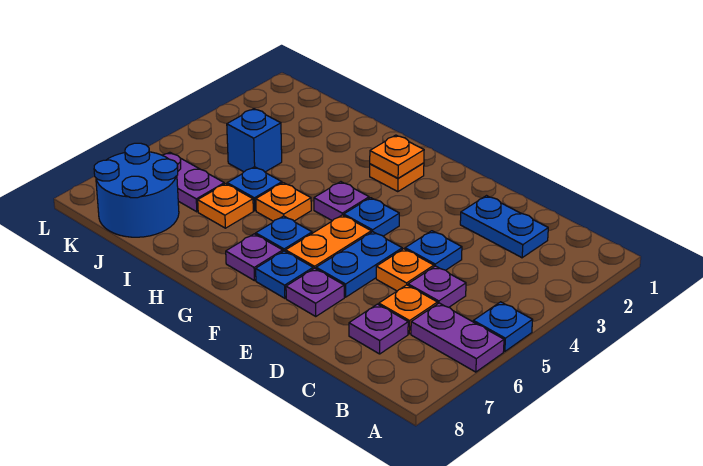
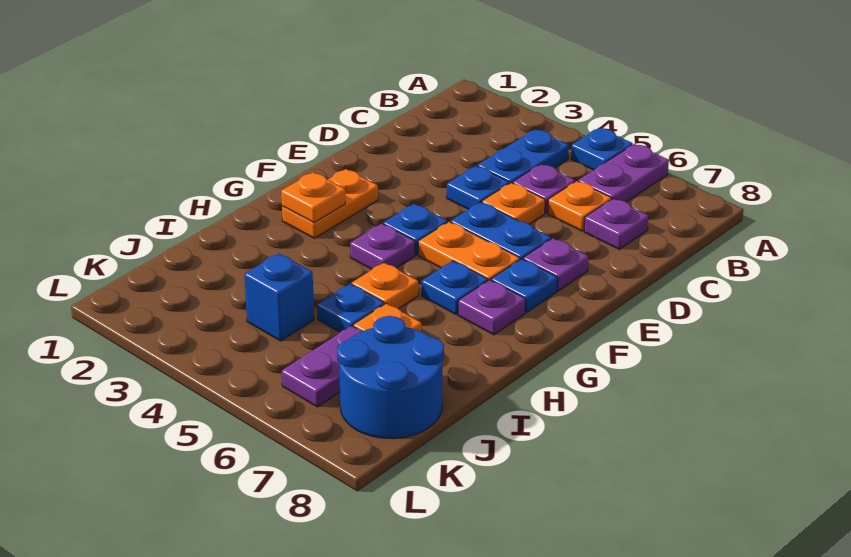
blue plate C2:D2 level 1 -> blue plate B4:C4 level 1
orange plate G2 level 1 -> orange plate F2:G2 level 1

